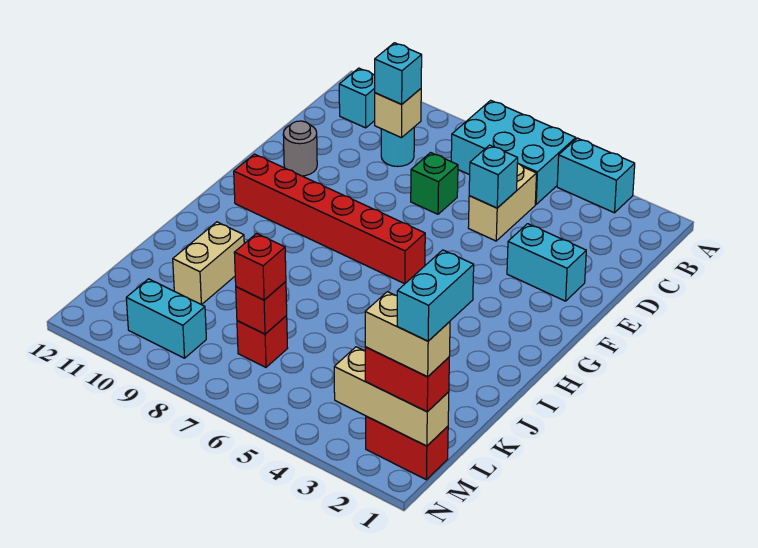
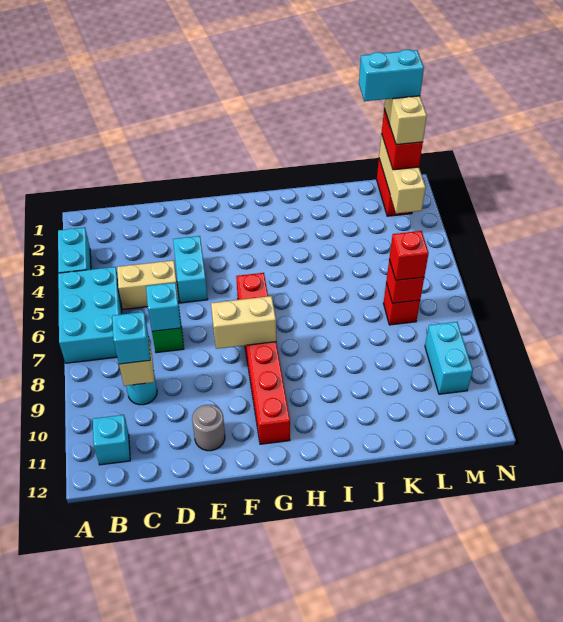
cyan brick D5 level 2 -> cyan brick D7 level 2
cyan brick E2:E3 level 1 -> cyan brick E4:E5 level 1
tan brick J10:K10 level 1 -> tan brick F8:G8 level 2

